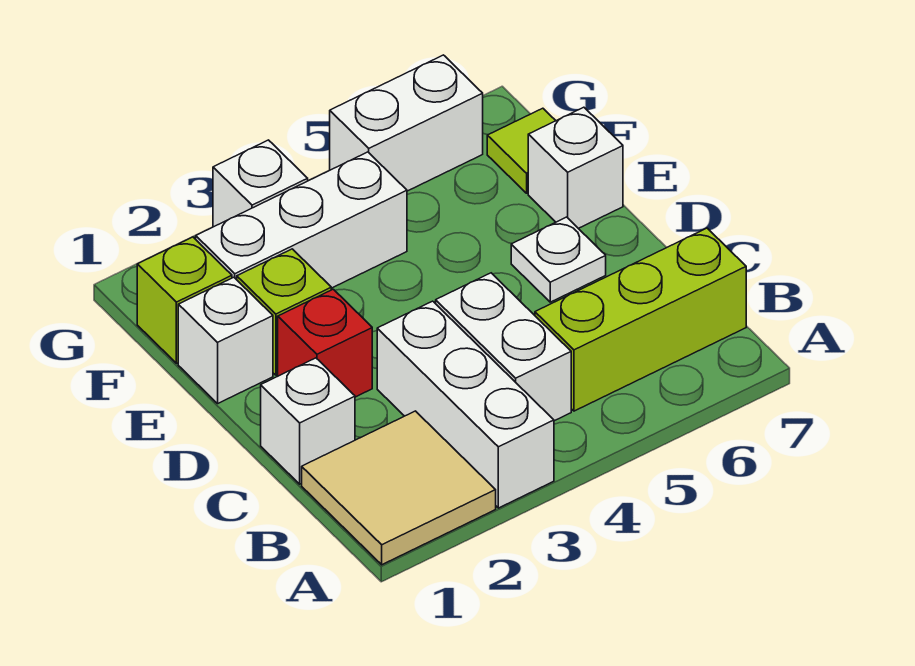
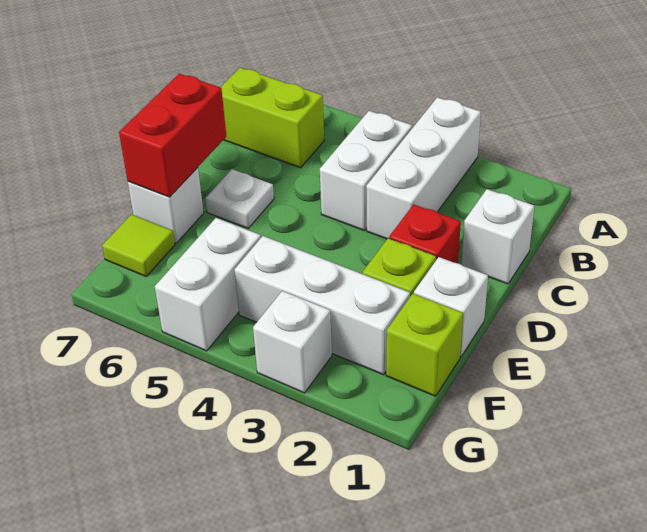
tan tile A1:B2 level 1 -> none
lime brick B5:B7 level 1 -> lime brick B6:B7 level 1
none -> red brick D7:E7 level 2
white brick G5:G6 level 1 -> white brick F5:G5 level 1

